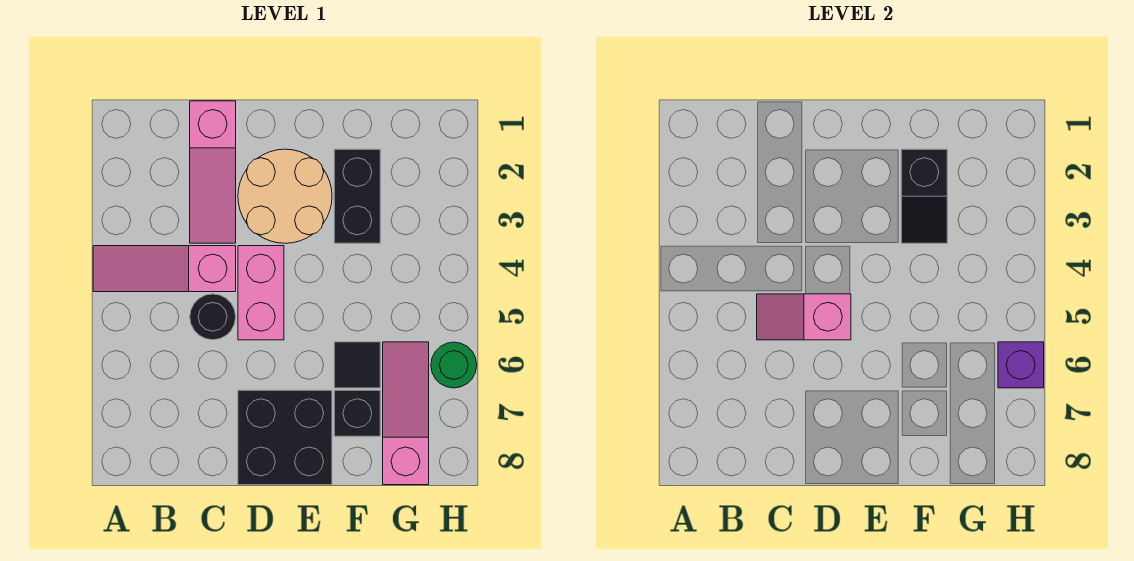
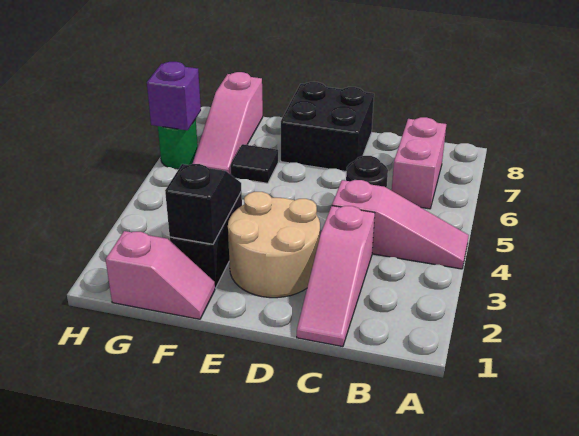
pink slope C1:C3 level 1 top 1 -> pink slope C1:C3 level 1 top 3
pink slope C5:D5 level 2 top D -> pink slope F1:G1 level 1 top G
pink brick D4:D5 level 1 -> pink brick B6:B7 level 1
black brick F7 level 1 -> none

